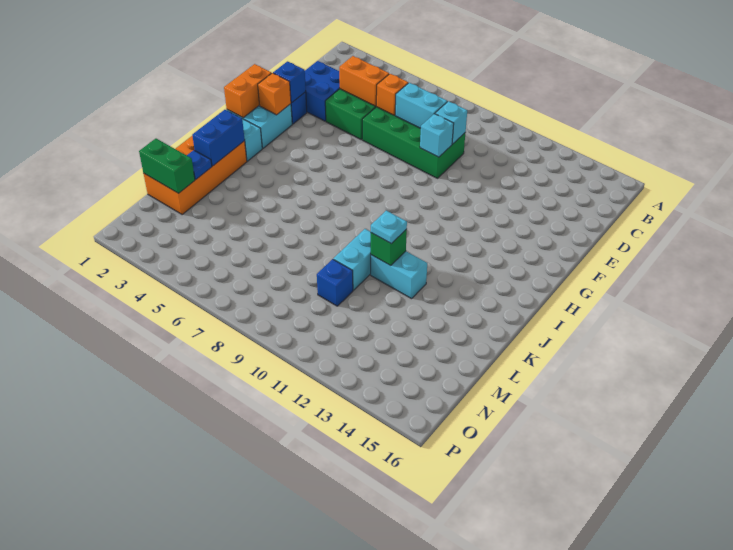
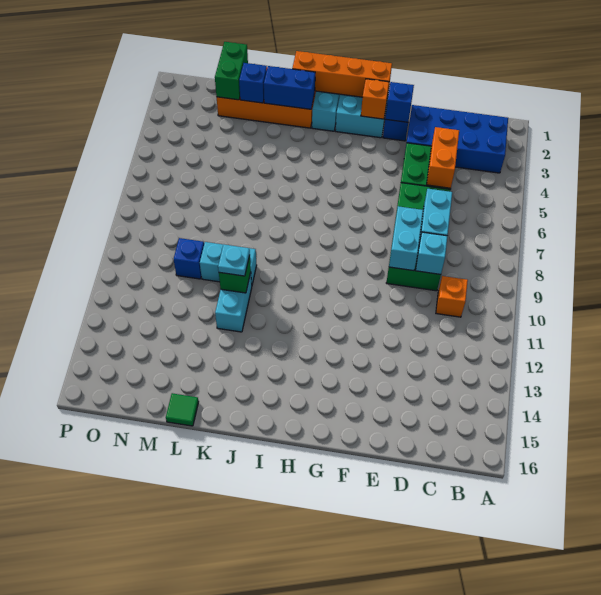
blue brick D2:E3 level 1 -> blue brick B2:E3 level 1
orange brick D6 level 2 -> orange brick C10 level 1
cyan brick E9 level 2 -> cyan brick E8:E9 level 2
orange brick G1:H1 level 2 -> orange brick G1:J1 level 2
blue plate L2 level 2 -> blue brick L2 level 2
none -> green tile L16 level 1

